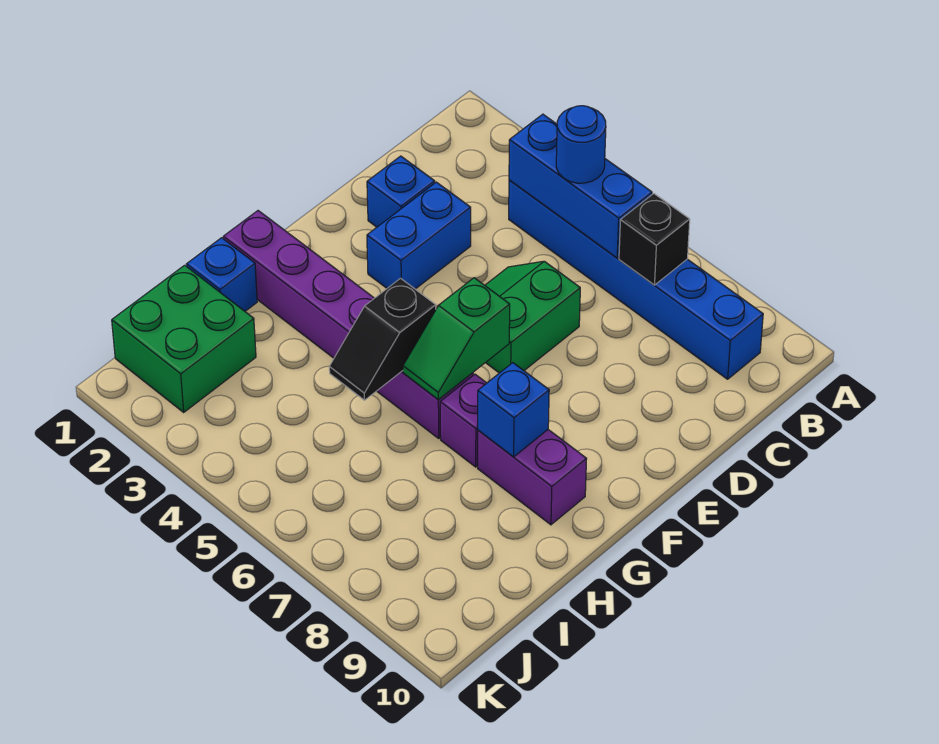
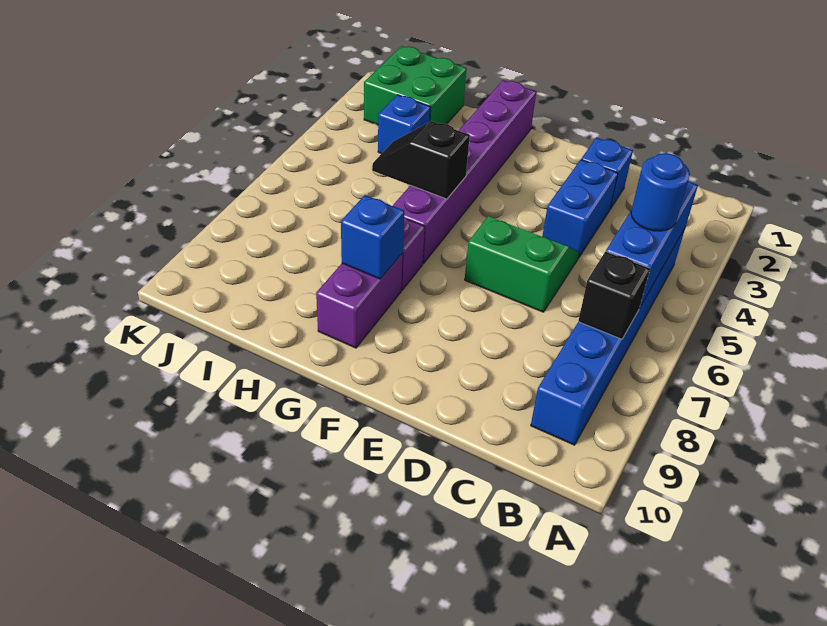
blue brick D3:E3 level 1 -> blue brick D3:D4 level 1
green slope F6:G6 level 2 top F -> none
blue brick H1 level 1 -> blue brick I3 level 1

